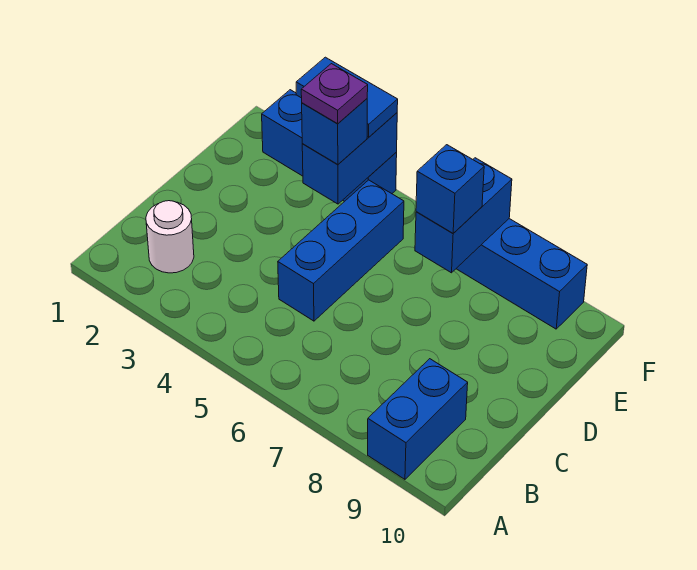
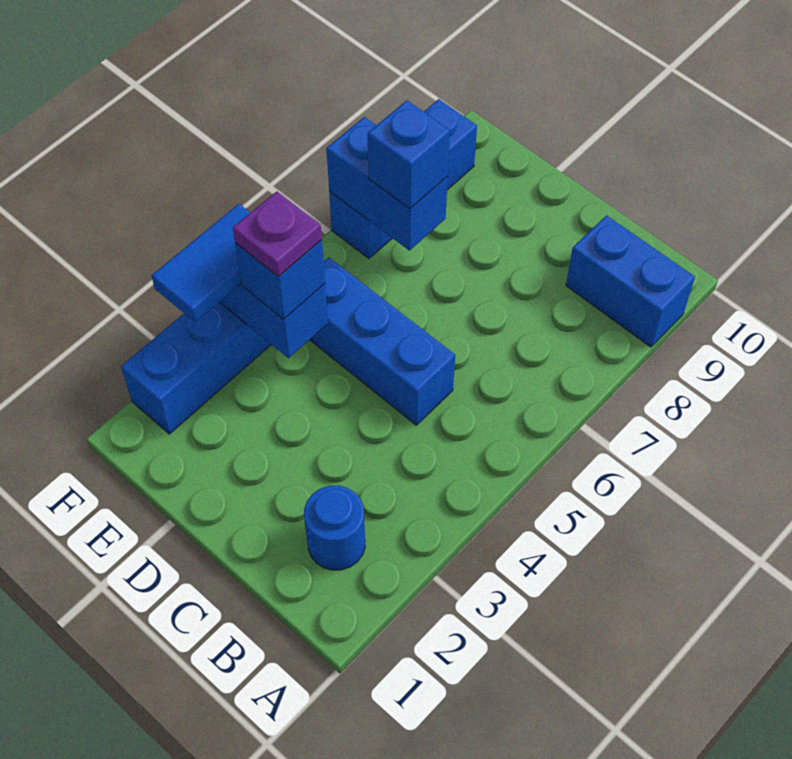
white round brick B2 level 1 -> blue round brick B2 level 1

